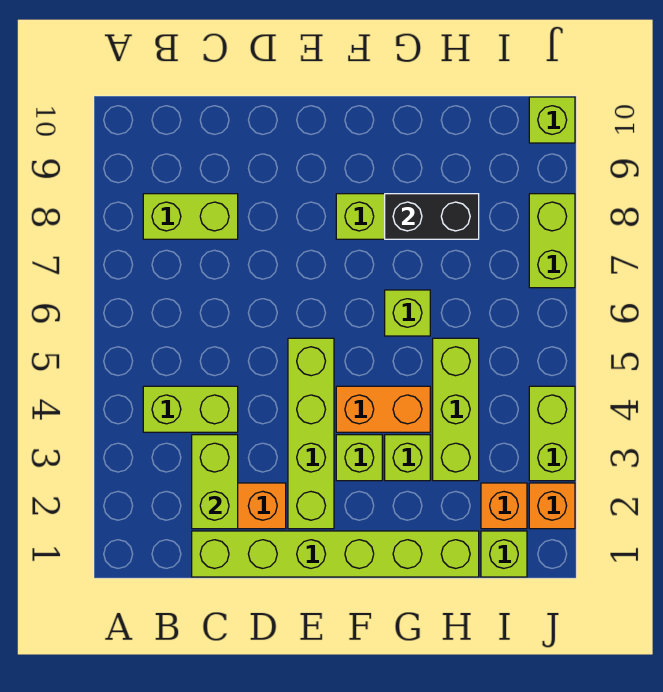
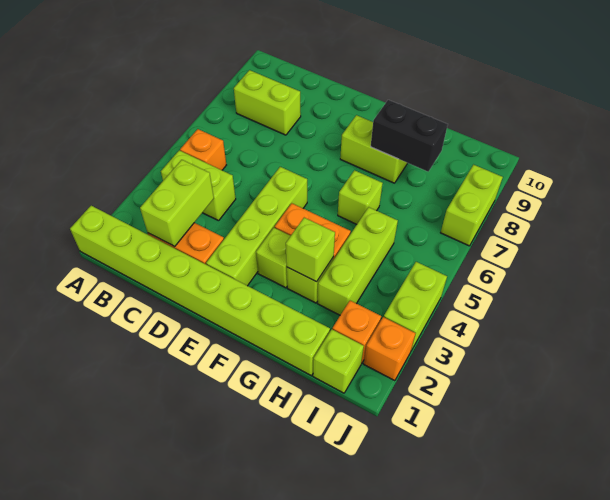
none -> orange brick B5 level 1
lime brick C1:H1 level 1 -> lime brick A1:H1 level 1
lime brick J10 level 1 -> lime brick G3 level 2

